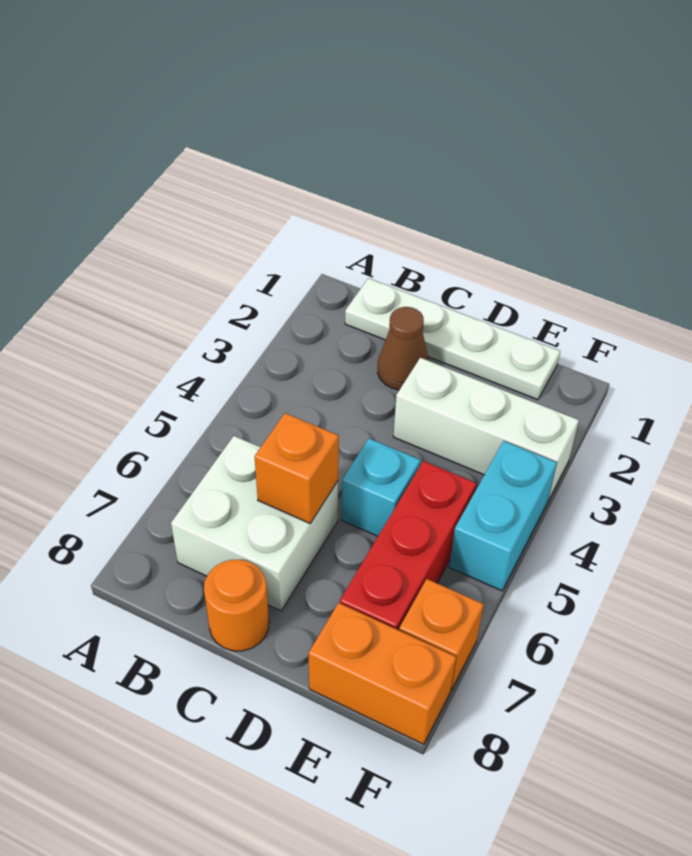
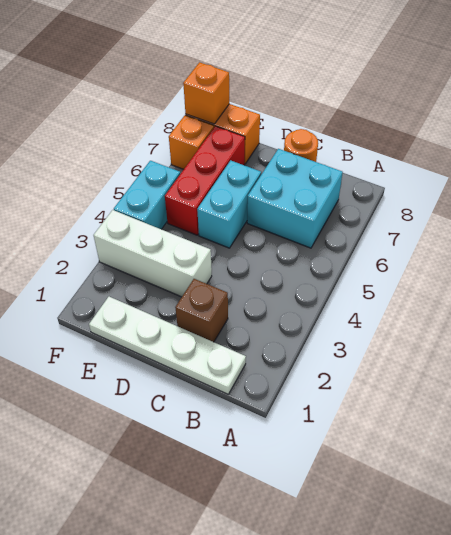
white brick B6:C7 level 1 -> cyan brick B6:C7 level 1
brown cone C2 level 1 -> brown brick C2 level 1
orange brick C6 level 2 -> orange brick F8 level 2
cyan brick D5 level 1 -> cyan brick D5:D6 level 1

